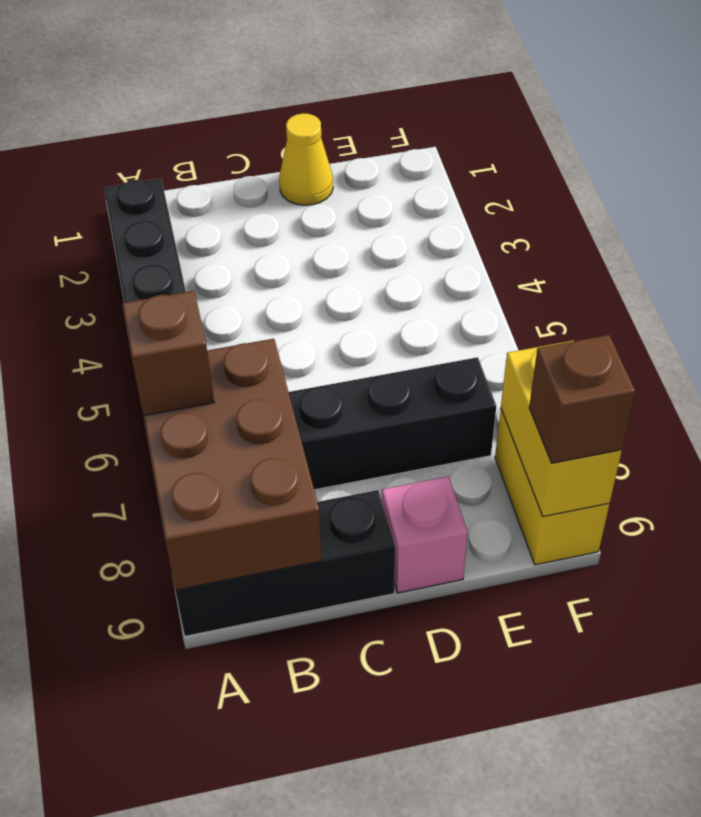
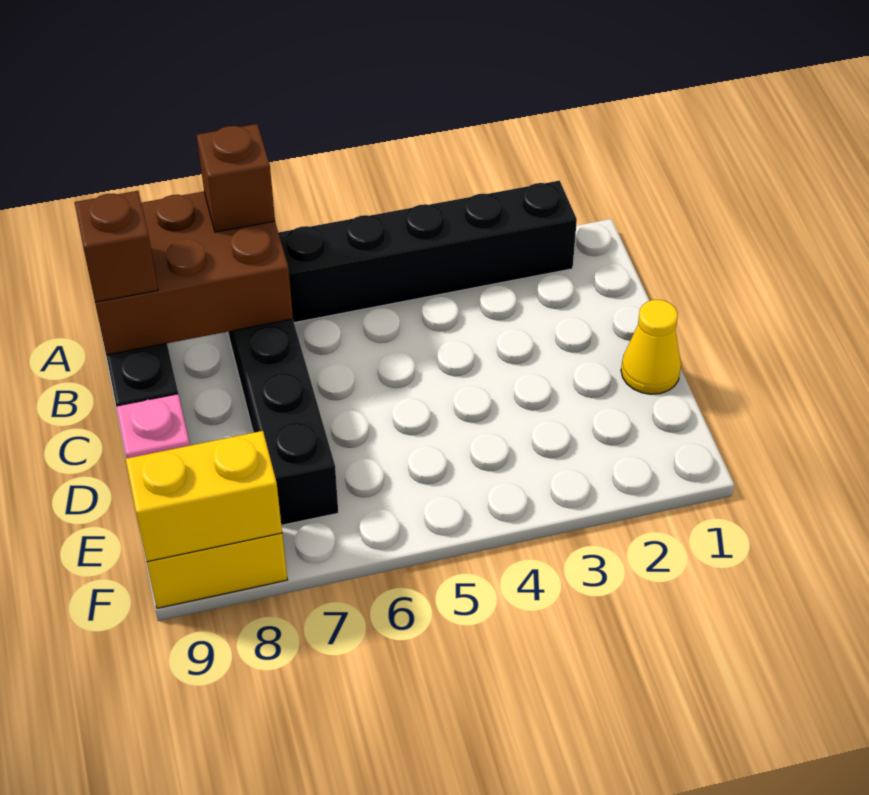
brown brick F9 level 3 -> brown brick B9 level 3

